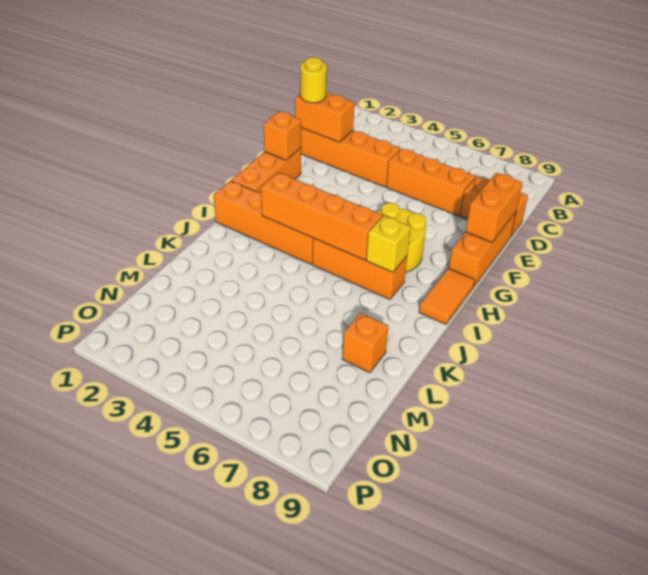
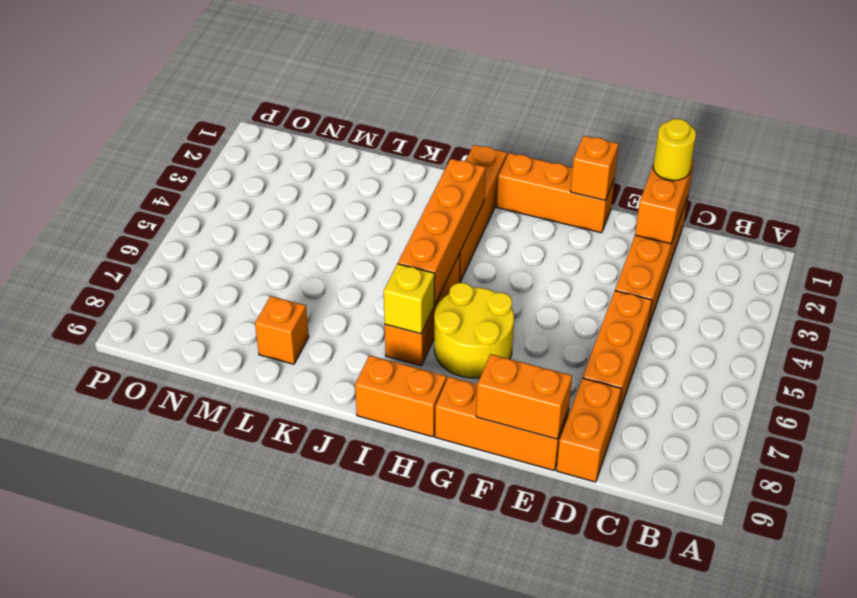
orange tile H9:I9 level 1 -> orange brick H9:I9 level 1

